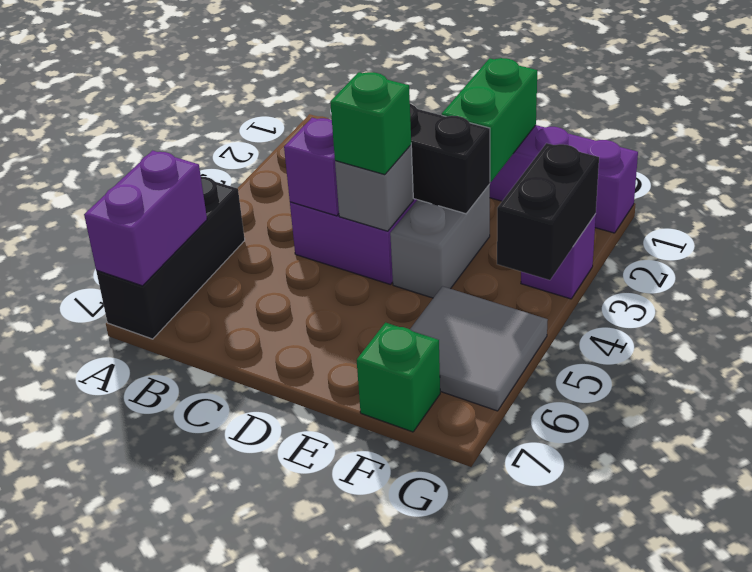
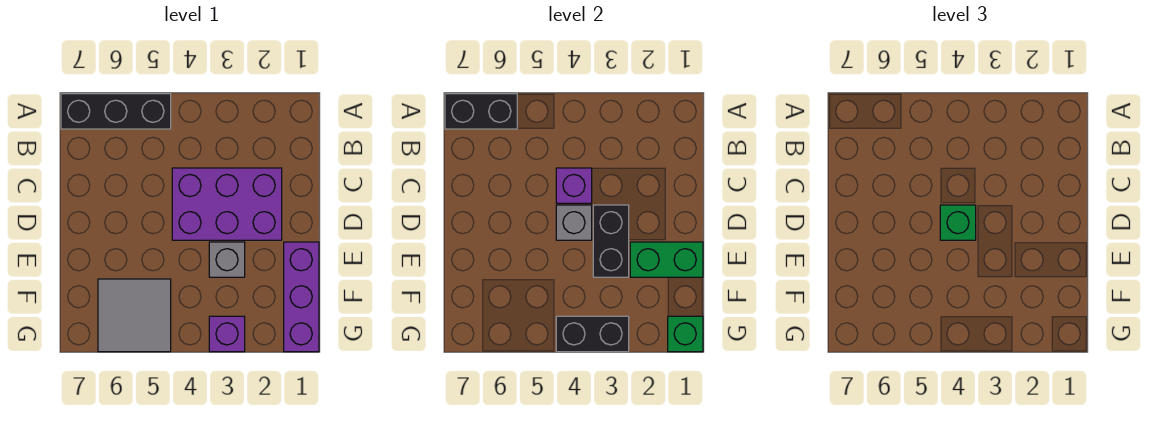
purple brick A6:A7 level 2 -> black brick A6:A7 level 2
grey brick E3:E4 level 1 -> grey brick E3 level 1
green brick F7 level 1 -> green brick G1 level 2

